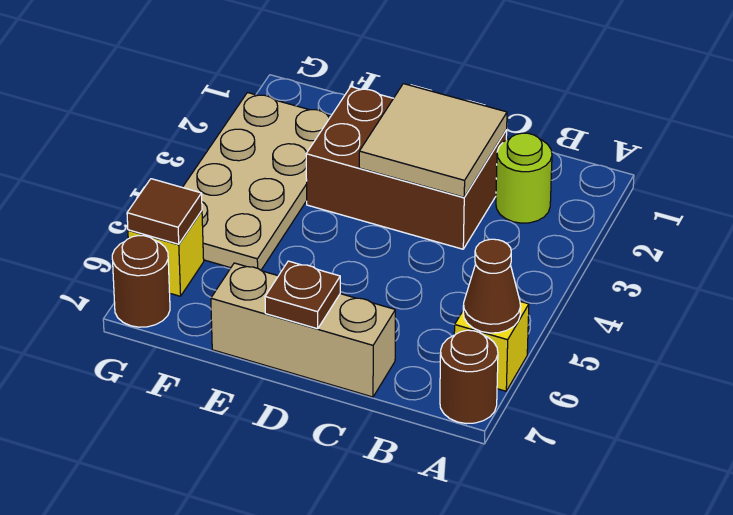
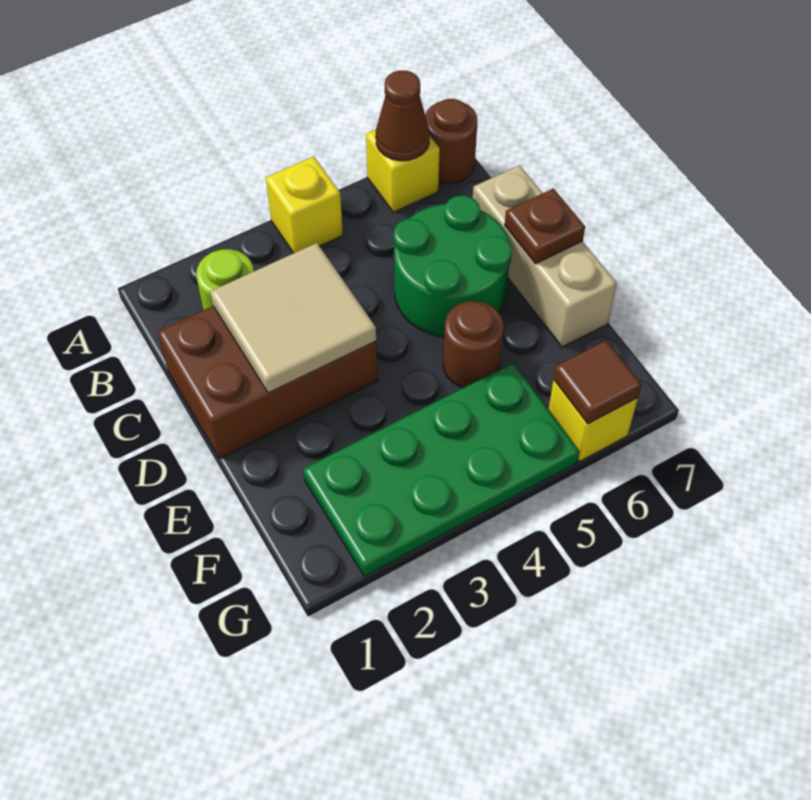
none -> yellow brick A4 level 1
brown brick C2:E3 level 1 -> brown brick C1:D3 level 1
none -> green round brick C5:D6 level 1
tan plate F2:G5 level 1 -> green plate F2:G5 level 1
brown round brick G7 level 1 -> brown round brick E5 level 1

